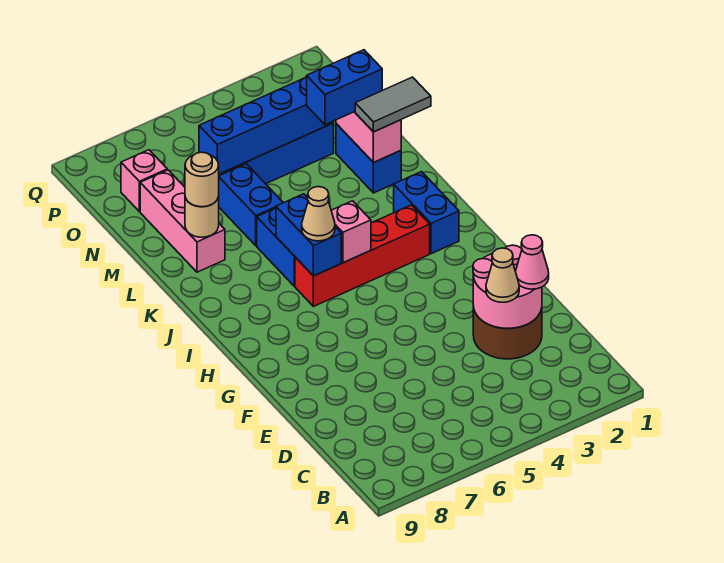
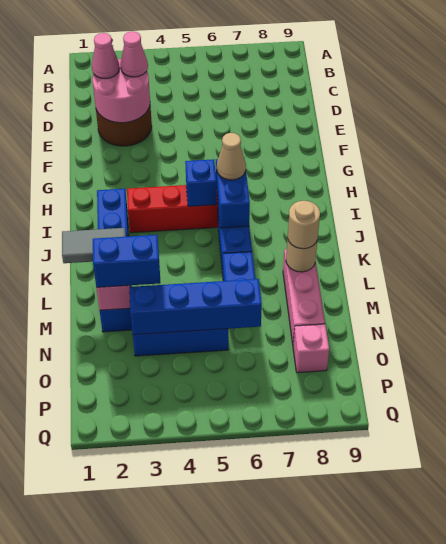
tan cone D3 level 3 -> pink cone D3 level 3
pink brick I5 level 2 -> blue brick I5 level 2

